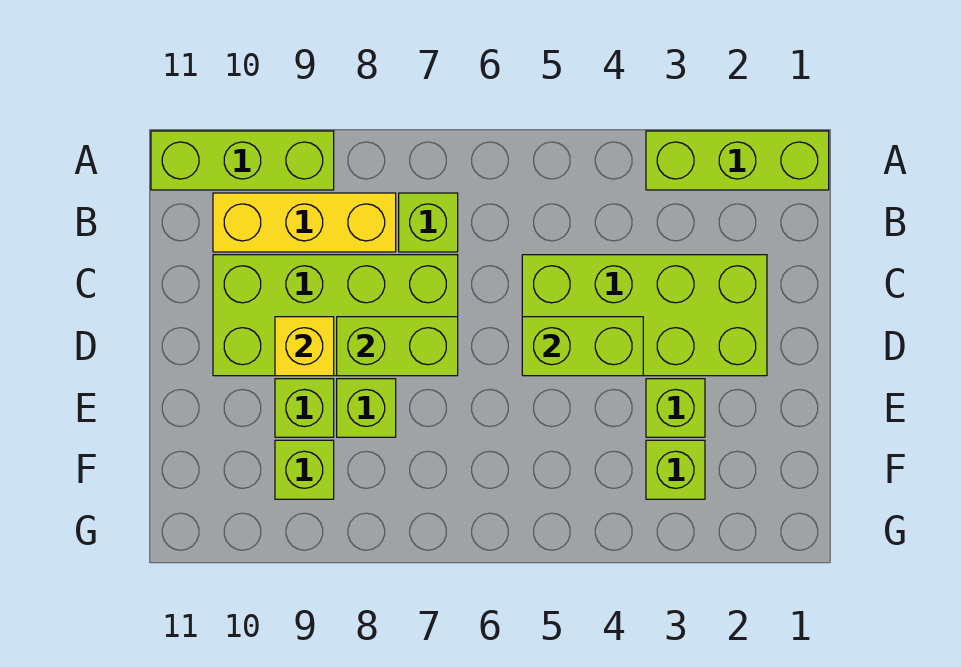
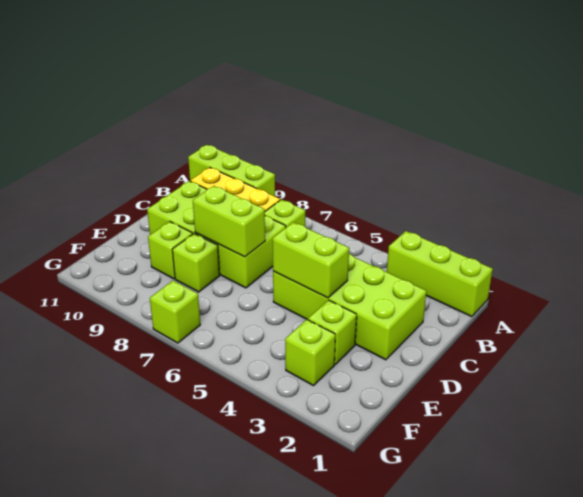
yellow brick D9 level 2 -> none
lime brick F9 level 1 -> lime brick G7 level 1

